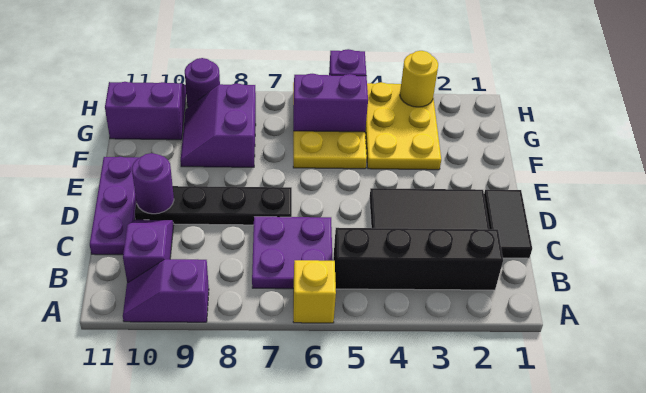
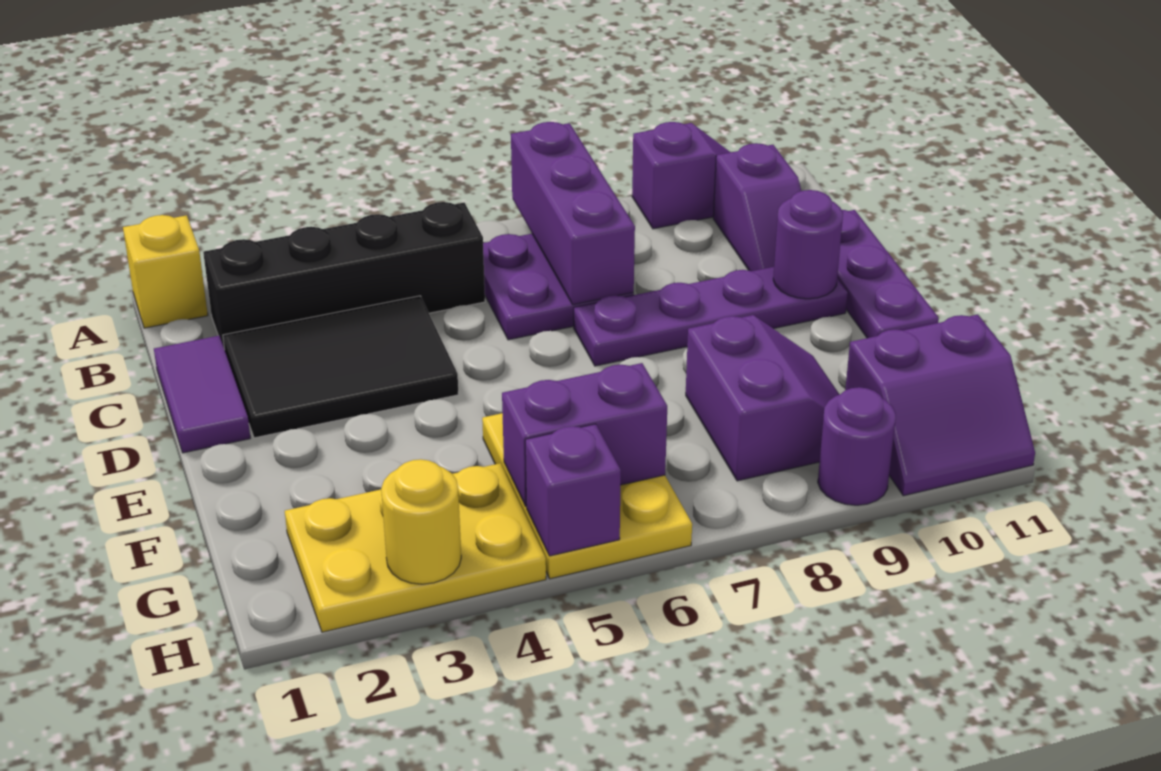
yellow brick A6 level 1 -> yellow brick A1 level 1
none -> purple brick A7:C7 level 2
black tile C1:D1 level 1 -> purple tile C1:D1 level 1
black plate D7:D10 level 1 -> purple plate D7:D10 level 1
yellow plate F3:H4 level 1 -> yellow plate G2:H4 level 1

